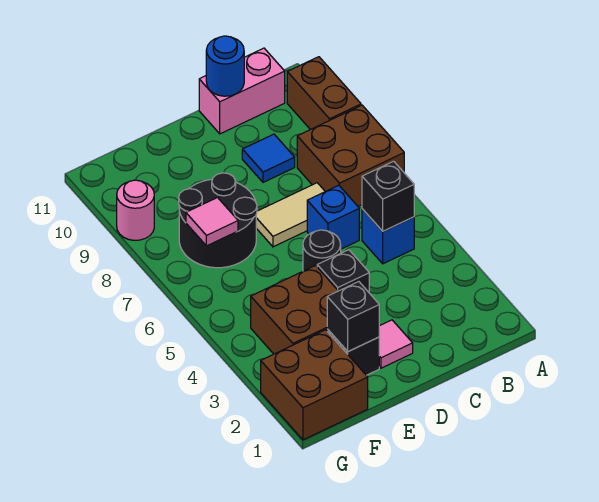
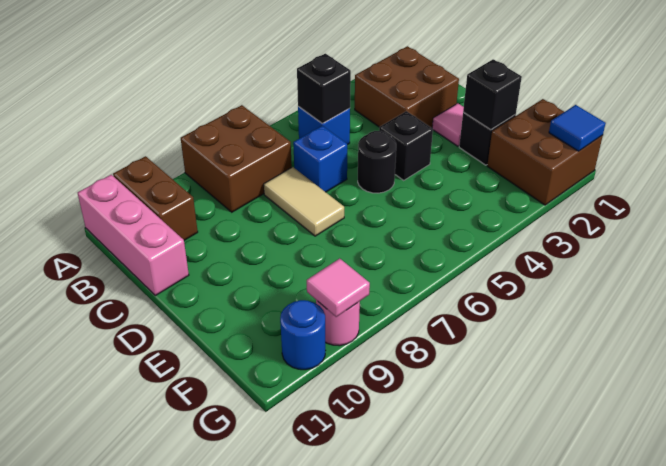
brown brick A9:A10 level 1 -> brown brick A10:B10 level 1
pink brick B11:C11 level 1 -> pink brick A11:C11 level 1
blue tile C9 level 1 -> blue tile G1 level 2
blue round brick C11 level 2 -> blue round brick G10 level 1
brown brick E3:F4 level 1 -> brown brick B2:C3 level 1
black round brick E7:F8 level 1 -> none
pink tile F7 level 2 -> pink tile G9 level 2

